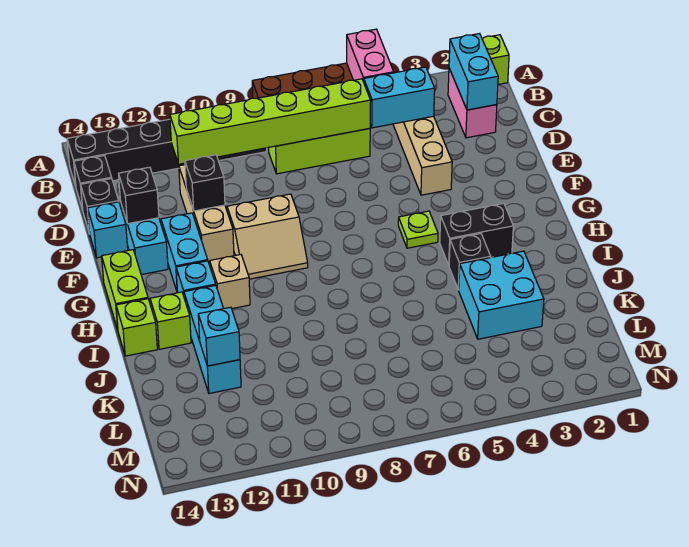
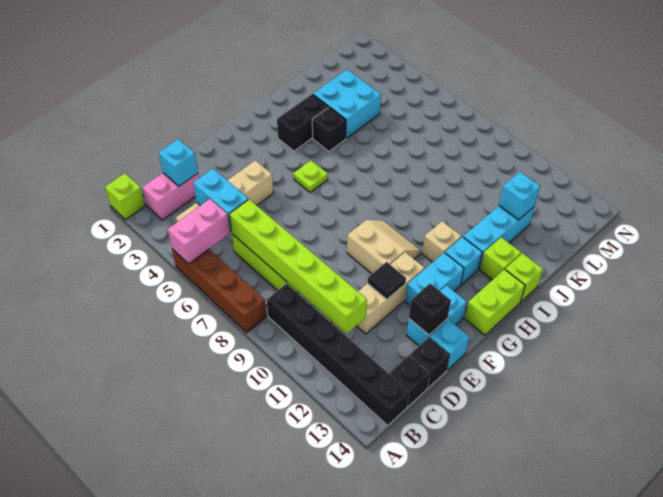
cyan brick B2:C2 level 2 -> cyan brick C2 level 2
black brick E11 level 2 -> black tile E11 level 2
black brick H3:H4 level 1 -> black brick H3:I3 level 1

